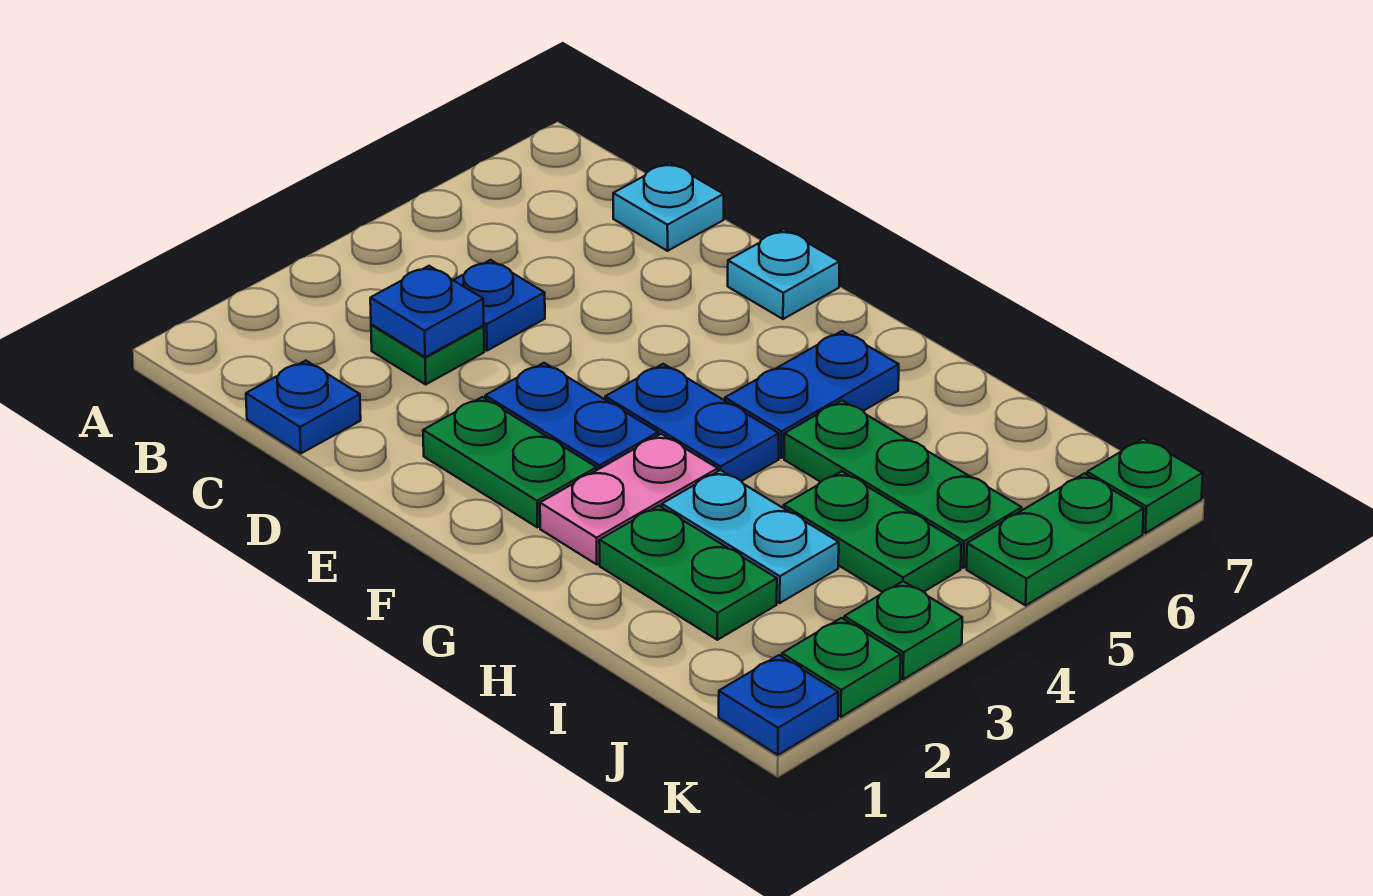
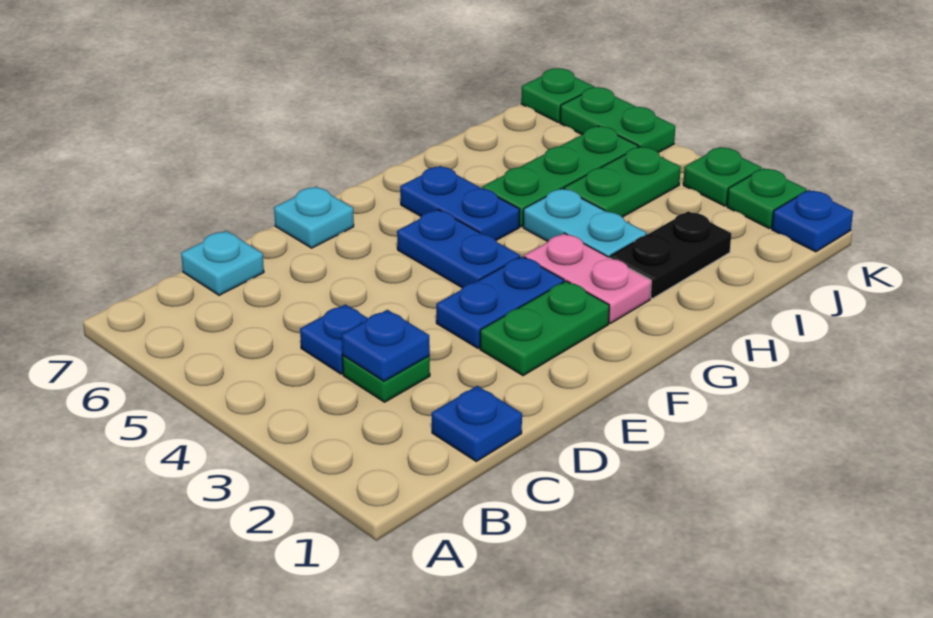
blue plate F4:G4 level 1 -> blue plate F4:F5 level 1
green plate H2:I2 level 1 -> black plate H2:I2 level 1
cyan plate H3:I3 level 1 -> cyan plate H3:H4 level 1

